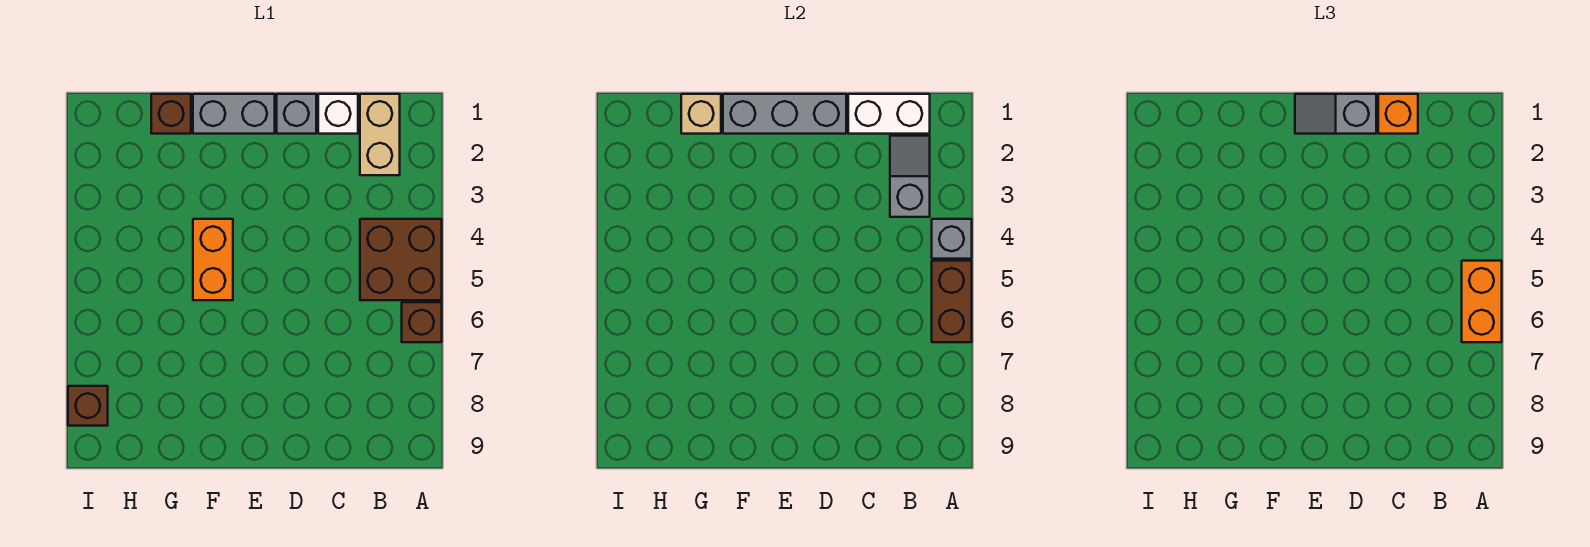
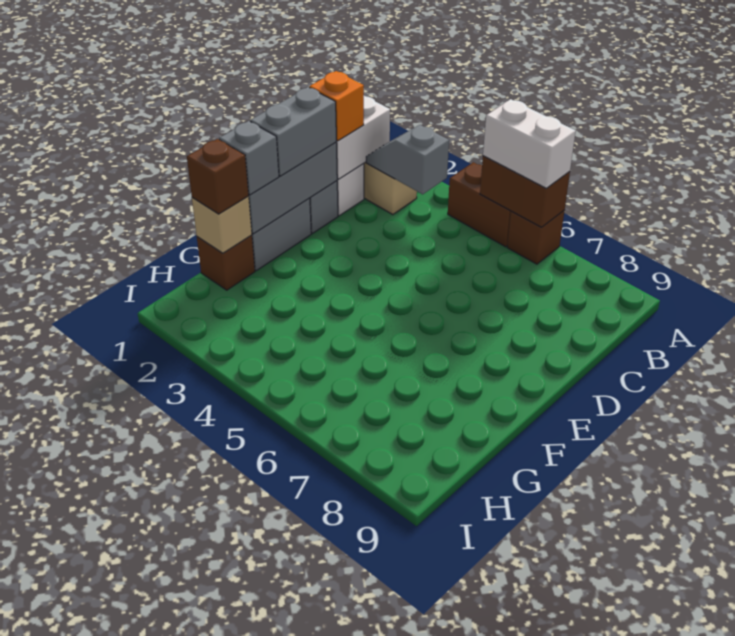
brown brick A4:B5 level 1 -> brown brick A4:A5 level 1
grey brick A4 level 2 -> grey brick F1 level 3
orange brick A5:A6 level 3 -> white brick A5:A6 level 3
grey slope D1:E1 level 3 top D -> grey brick D1:E1 level 3
orange brick F4:F5 level 1 -> none
brown brick I8 level 1 -> brown brick G1 level 3

